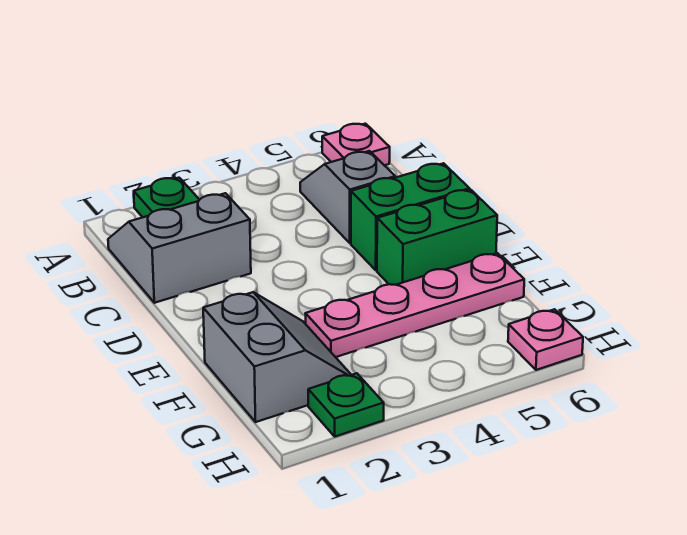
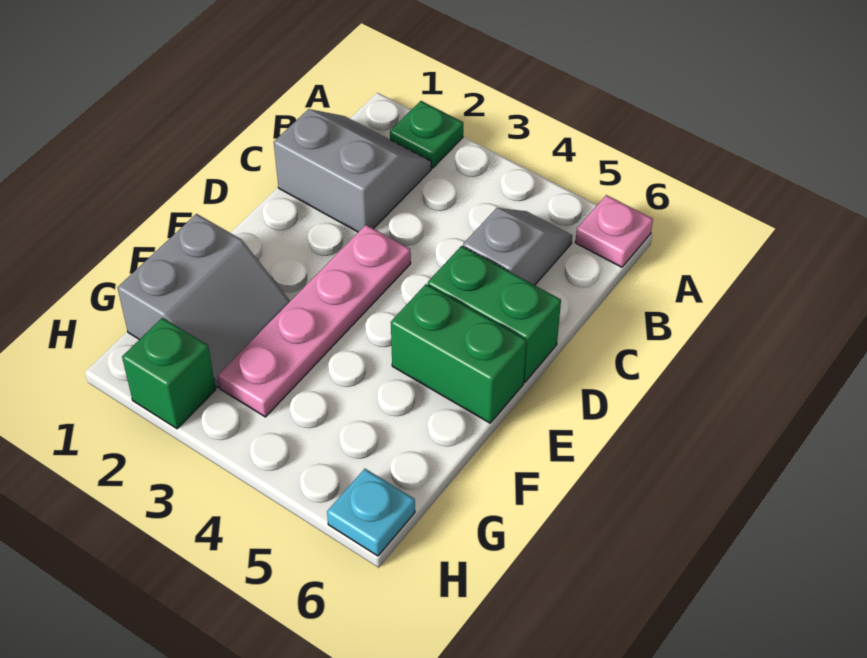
pink plate F3:F6 level 1 -> pink plate D3:G3 level 1
green plate H2 level 1 -> green brick H2 level 1
pink plate H6 level 1 -> cyan plate H6 level 1

